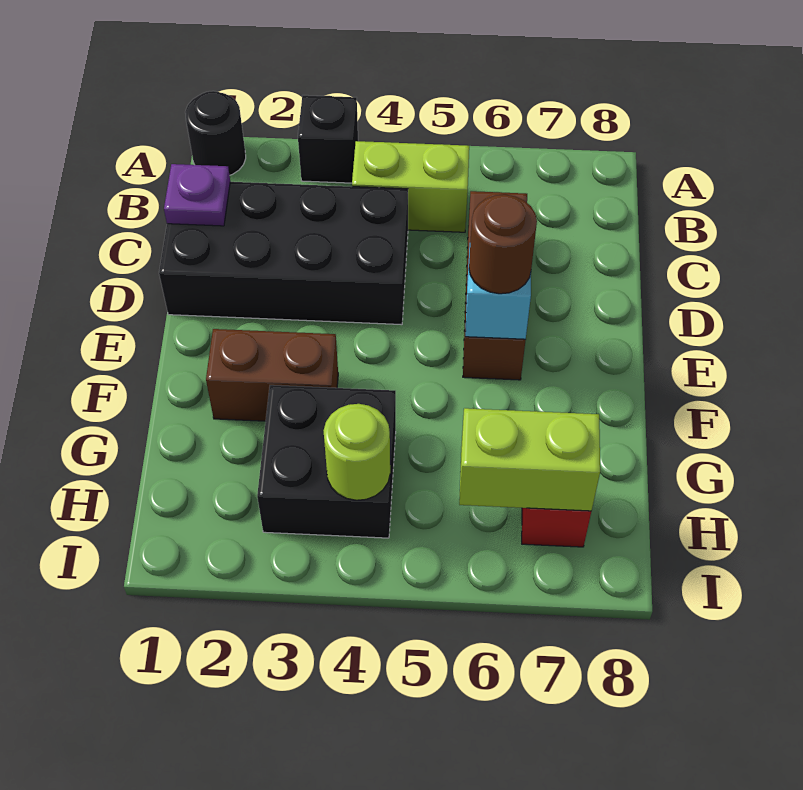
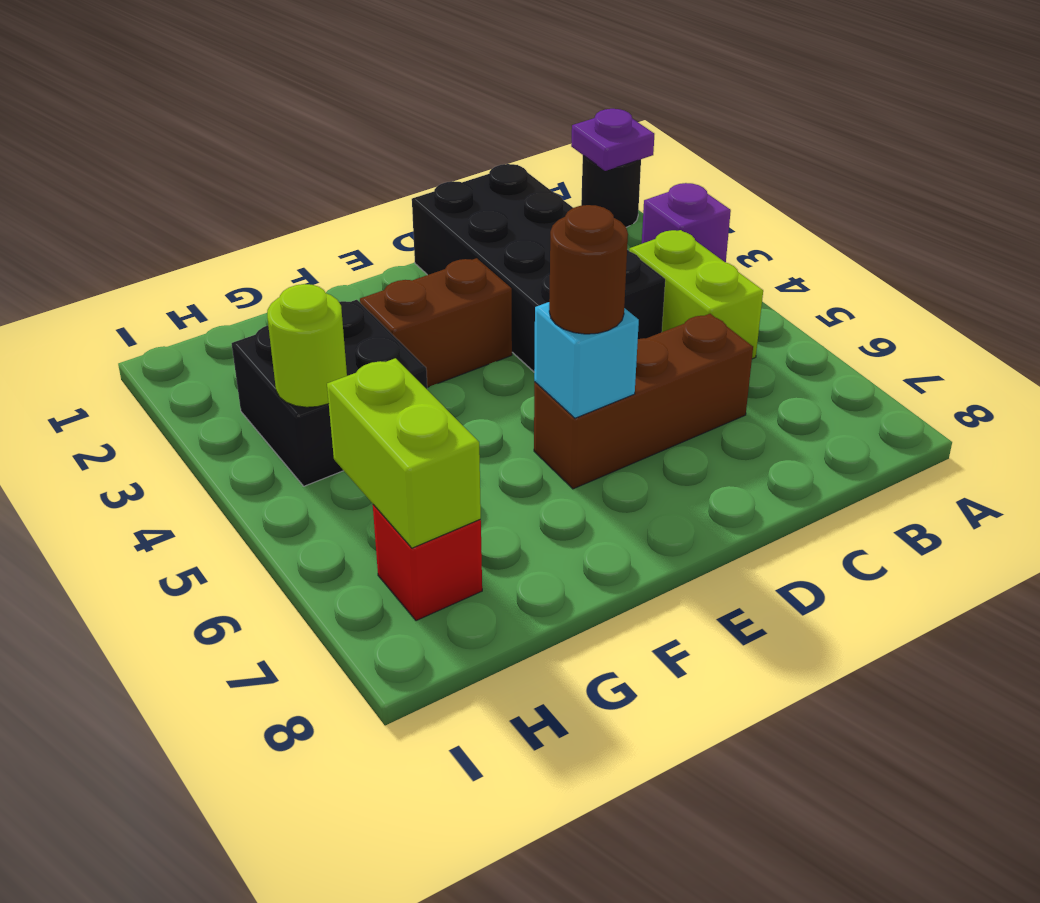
black brick A3 level 1 -> purple brick A3 level 1
purple plate C1 level 2 -> purple plate A1 level 2
brown brick F2:F3 level 1 -> brown brick E3:F3 level 1

